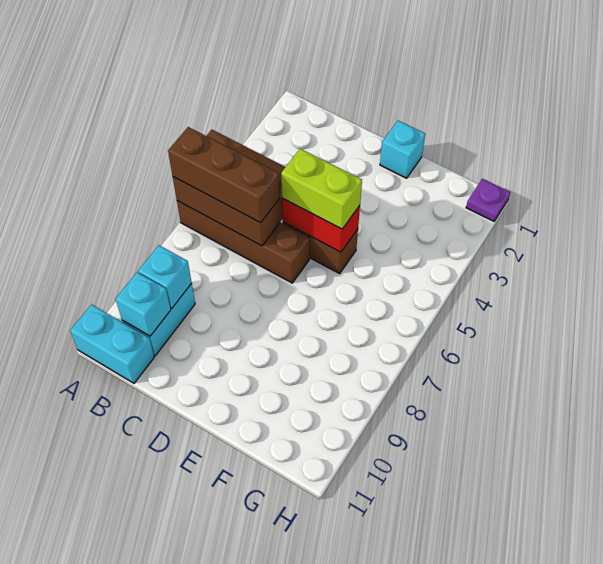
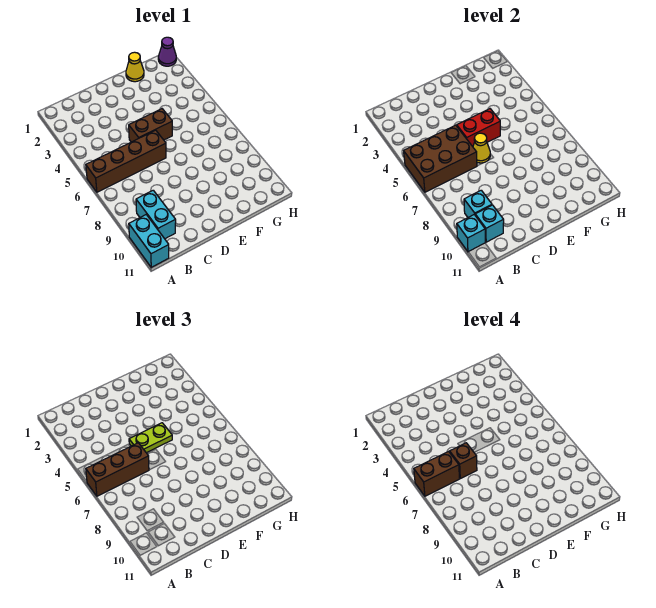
none -> brown brick A6:B6 level 4
cyan brick A11:B11 level 1 -> cyan brick A10:A11 level 1
none -> brown brick C6 level 4
lime brick D5:E5 level 3 -> lime plate D5:E5 level 3
none -> yellow cone D6 level 2
cyan brick E1 level 1 -> cyan brick A10 level 2
none -> yellow cone F1 level 1
purple plate H1 level 1 -> purple cone H1 level 1

